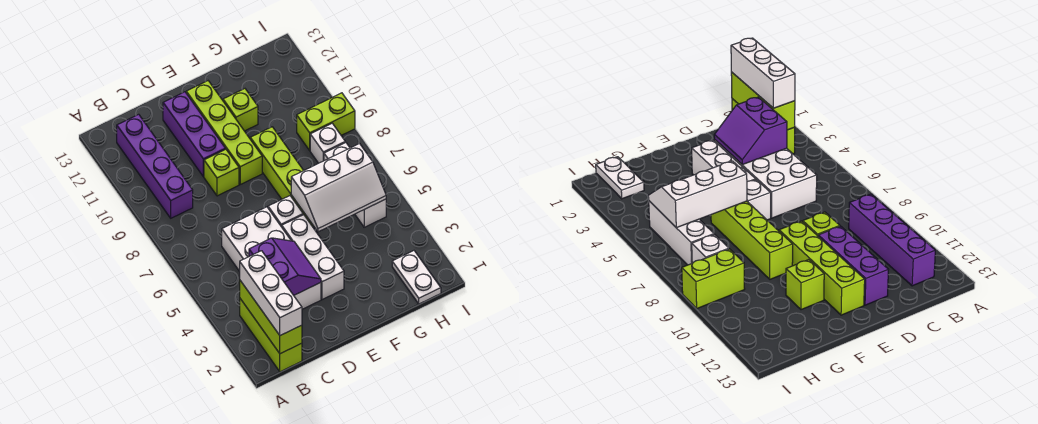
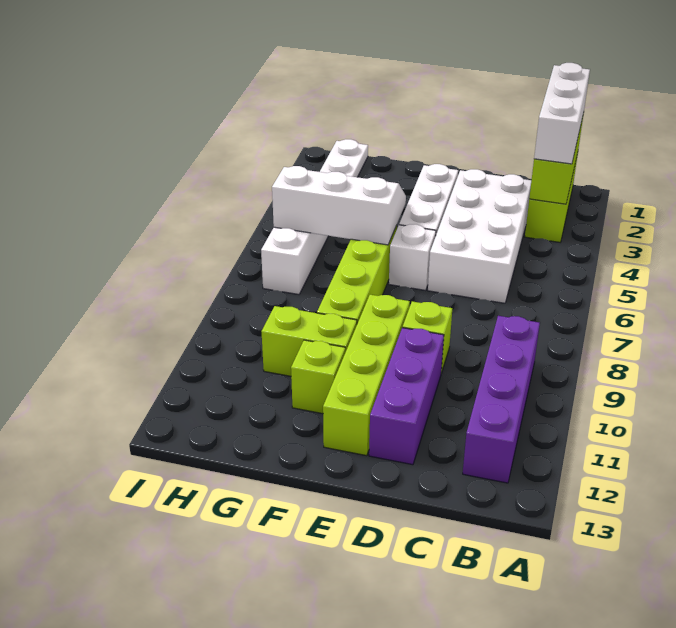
purple slope C3:D4 level 2 top C -> none
white brick H8 level 1 -> none
lime brick H9:I9 level 1 -> lime brick F10:G10 level 1

